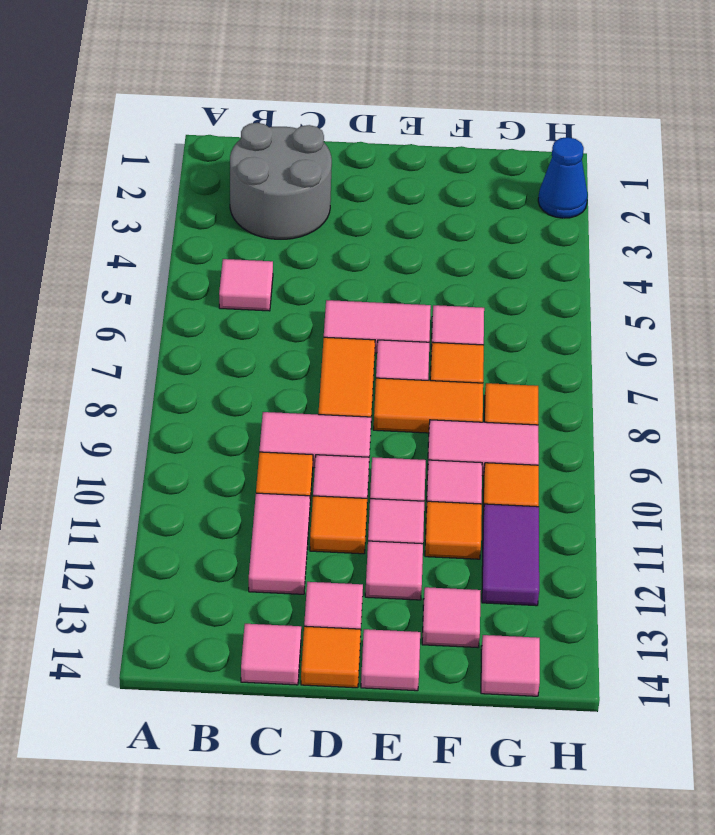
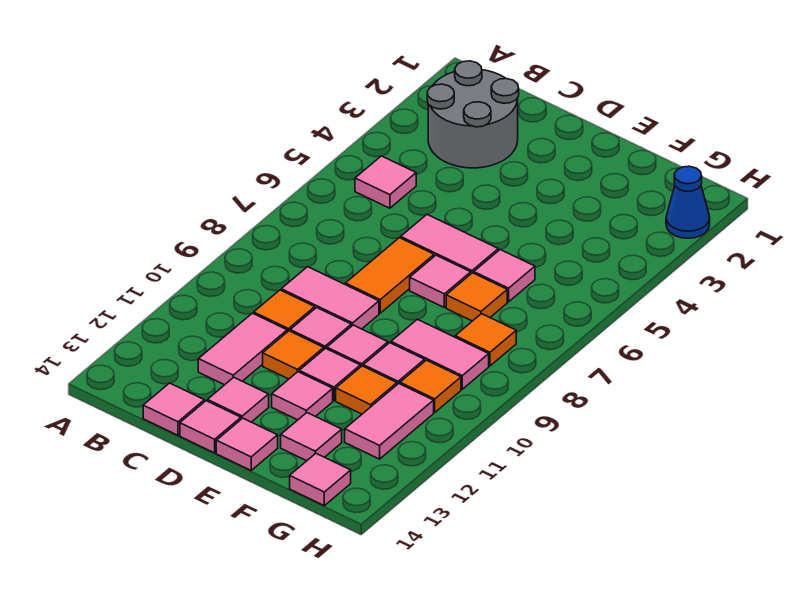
orange tile D14 level 1 -> pink tile D14 level 1
orange tile E8:F8 level 1 -> none
purple tile G11:G12 level 1 -> pink tile G11:G12 level 1

